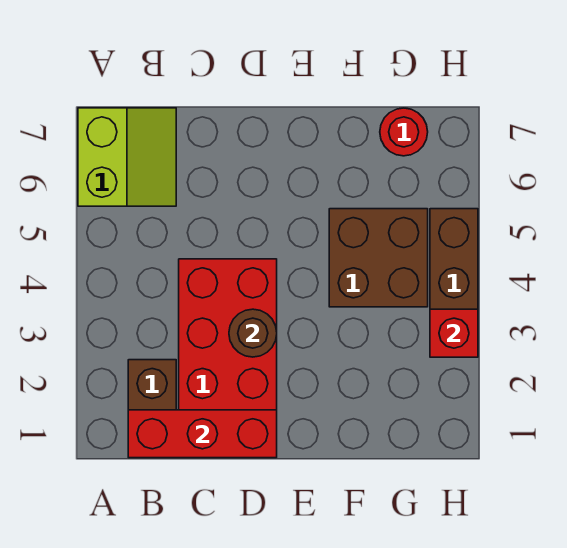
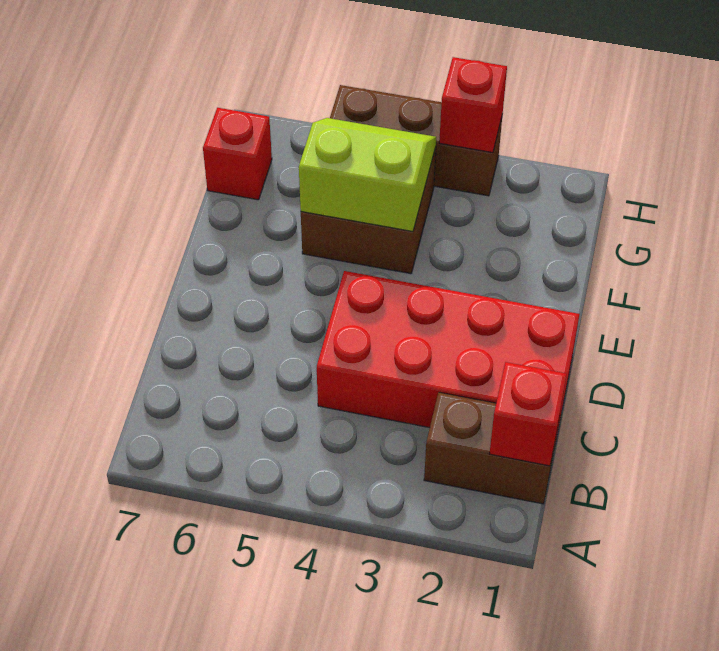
lime slope A6:B7 level 1 top A -> lime slope F4:G5 level 2 top F
red brick B1:D1 level 2 -> red brick B1 level 2
brown round brick D3 level 2 -> none
red round brick G7 level 1 -> red brick G7 level 1

